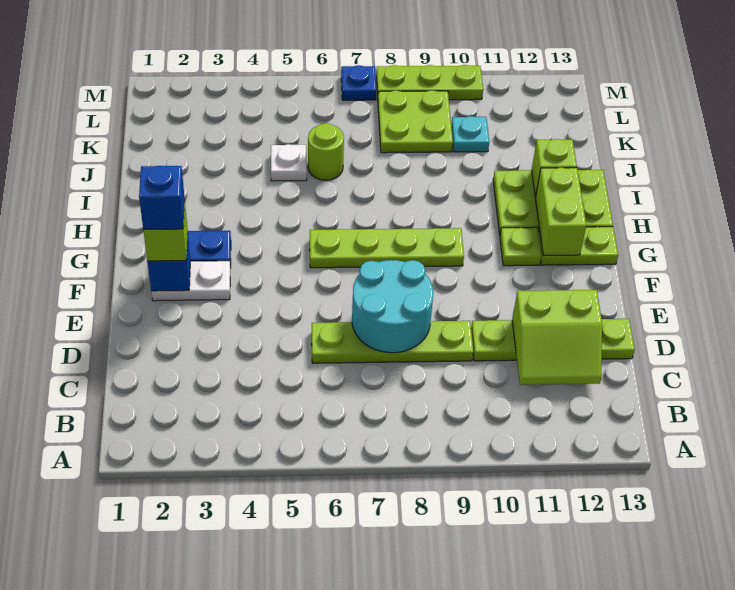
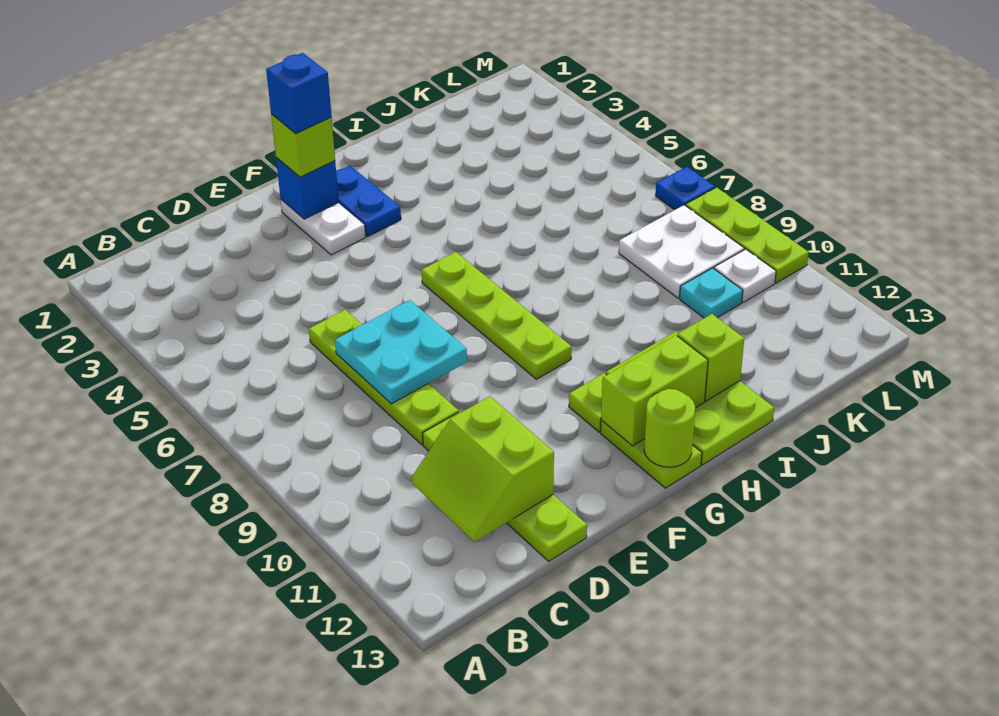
cyan round brick D7:E8 level 2 -> cyan plate D7:E8 level 2
white plate J5 level 1 -> white plate L10 level 1
lime round brick J6 level 1 -> lime round brick G13 level 2
lime plate K8:L9 level 1 -> white plate K8:L9 level 1

